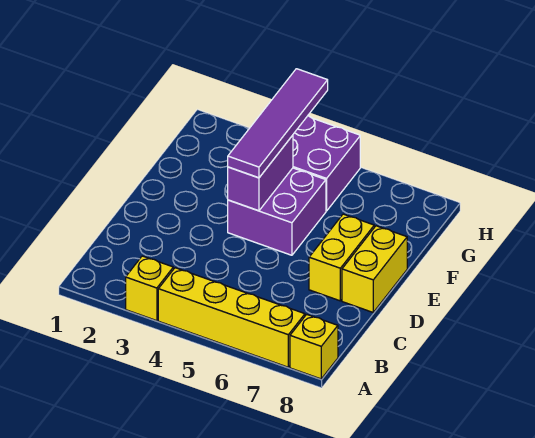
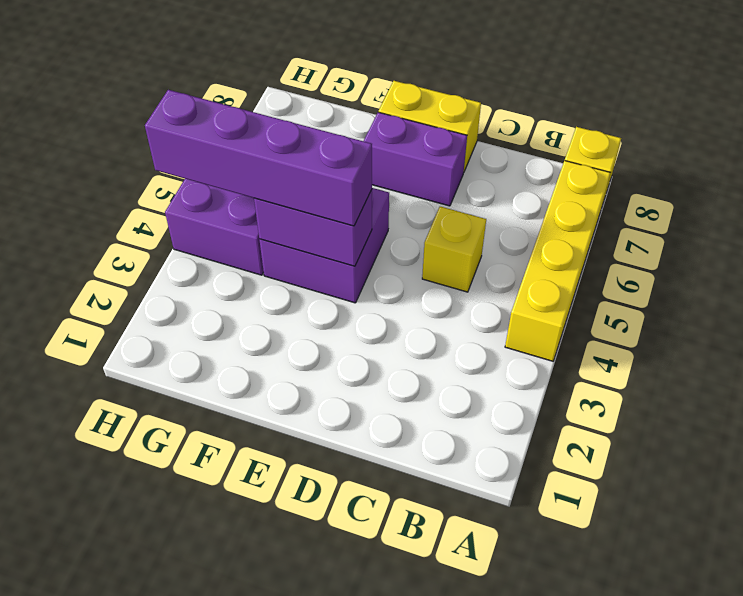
yellow brick A3 level 1 -> yellow brick C5 level 1
yellow brick D7:E7 level 1 -> purple brick D7:E7 level 1
purple tile E4:H4 level 3 -> purple brick E4:H4 level 3

